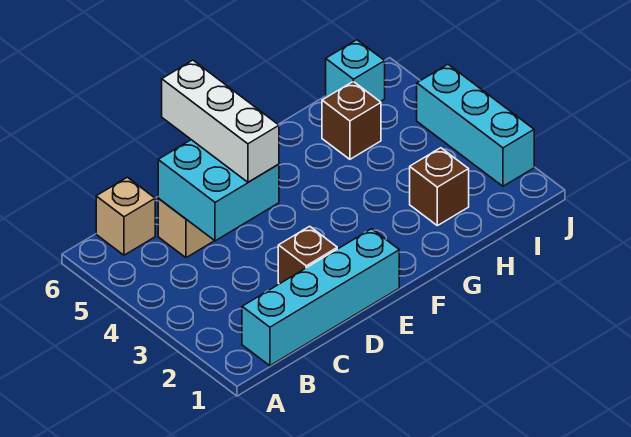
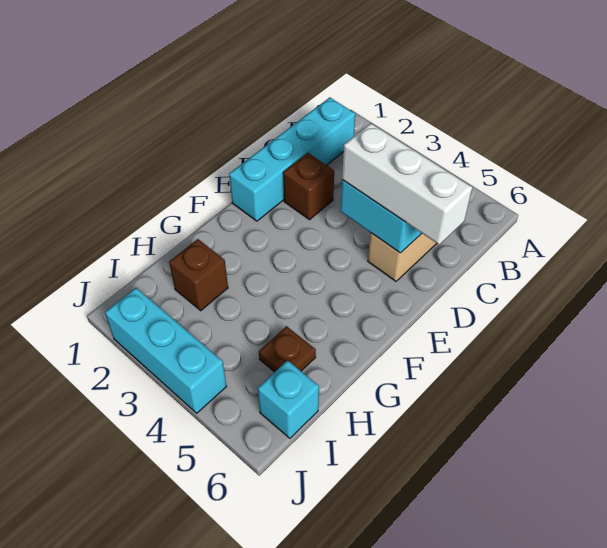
tan brick B6 level 1 -> none
brown brick H5 level 1 -> brown plate H5 level 1

